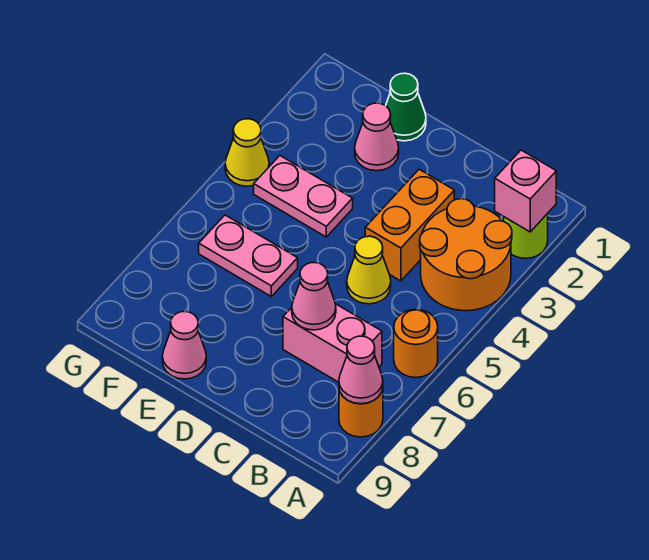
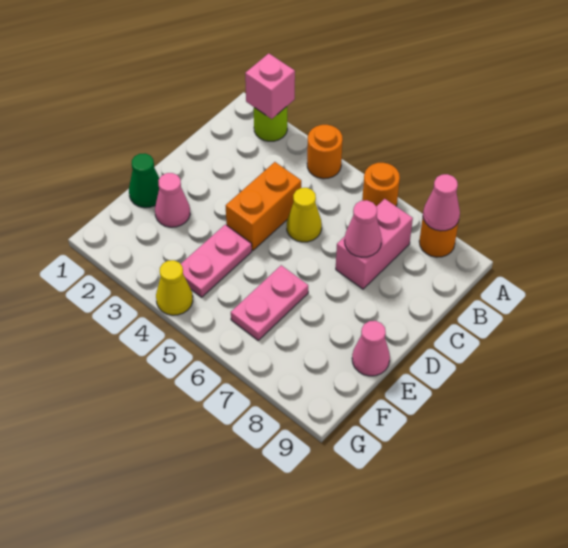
orange round brick A3:B4 level 1 -> orange round brick A4 level 1
orange brick C3:C4 level 1 -> orange brick C4:D4 level 1

